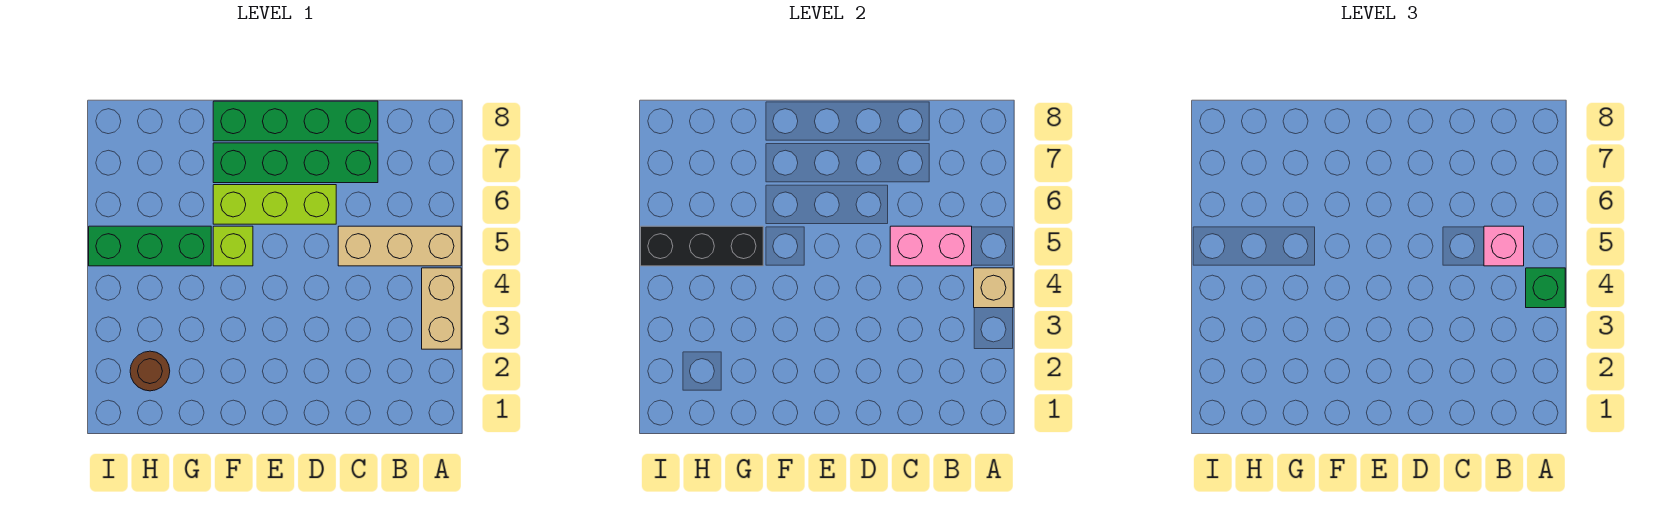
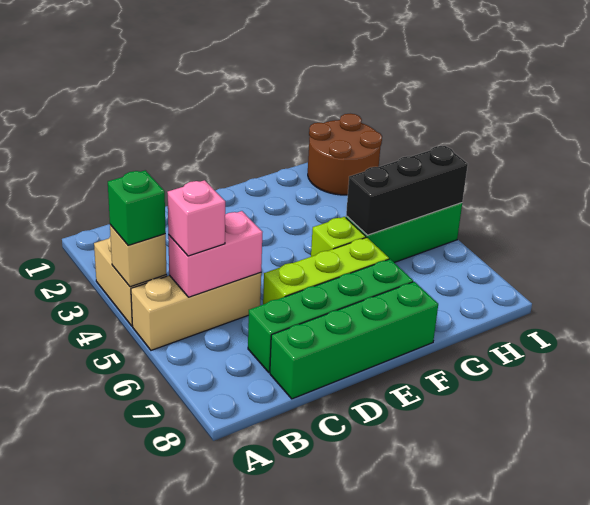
brown round brick H2 level 1 -> brown round brick H1:I2 level 1

